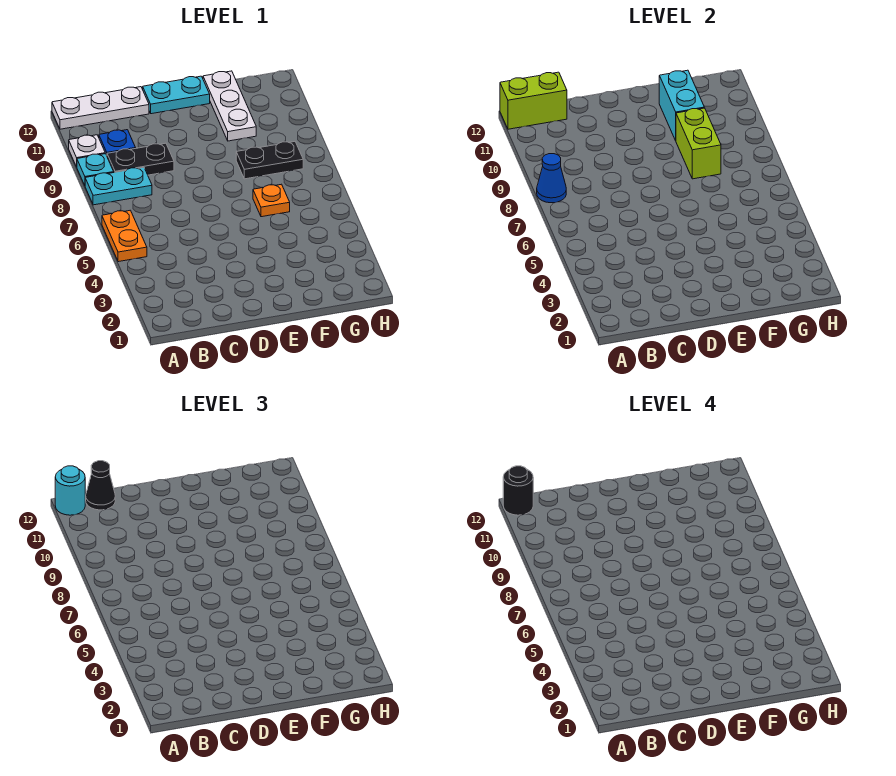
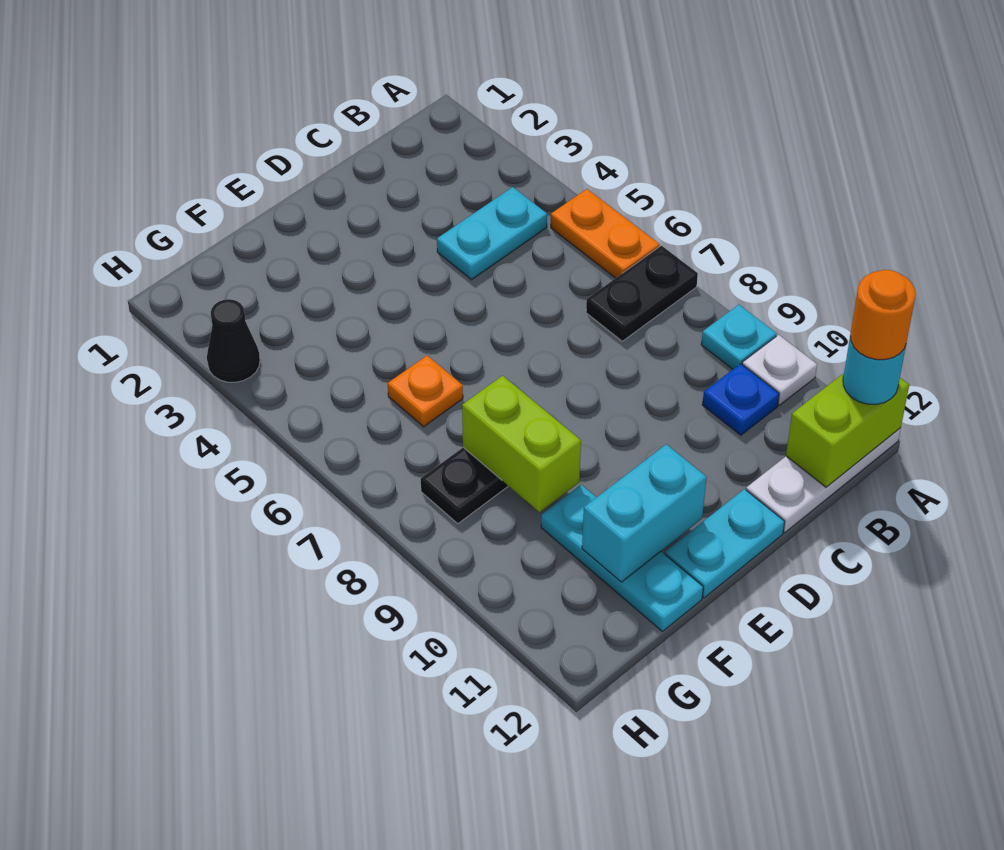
cyan plate A8:B8 level 1 -> cyan plate B4:C4 level 1
blue cone A8 level 2 -> none
black round brick A12 level 4 -> orange round brick A12 level 4
black plate B9:C9 level 1 -> black plate A7:B7 level 1
black cone B12 level 3 -> black cone H3 level 1
white plate F10:F12 level 1 -> cyan plate F10:F12 level 1
cyan brick F10:F11 level 2 -> cyan brick E11:F11 level 2

